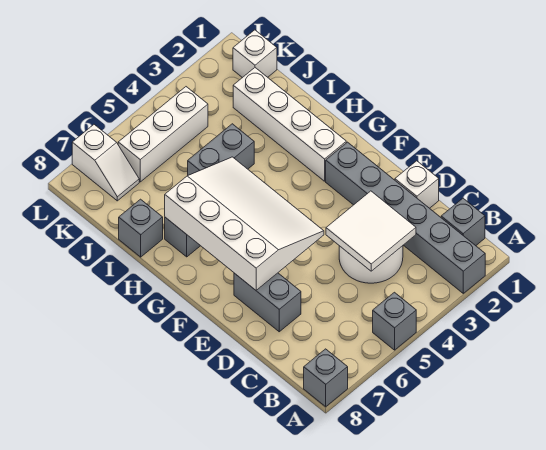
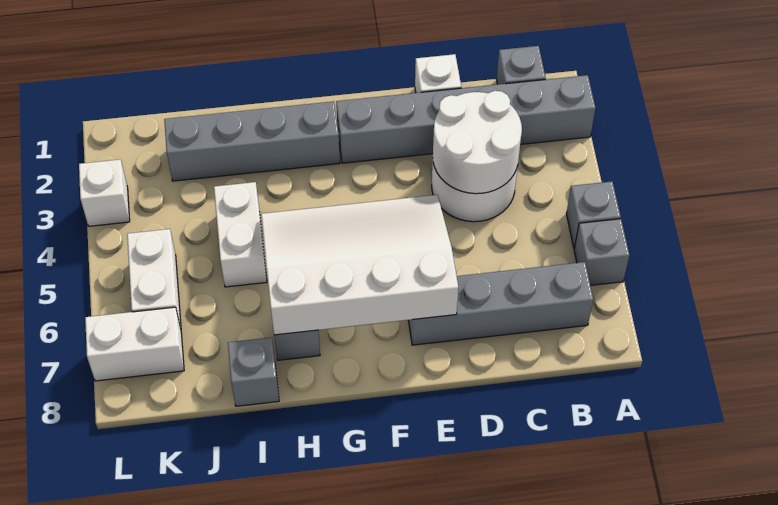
grey brick A8 level 1 -> grey brick A6 level 1
white tile C3:D4 level 2 -> white round brick C3:D4 level 2
grey brick D7:E7 level 1 -> grey brick B7:E7 level 1
white brick G2:J2 level 1 -> grey brick G2:J2 level 1
grey brick I4:I5 level 1 -> white brick I4:I5 level 1
white brick K1 level 1 -> white brick L3 level 1
white brick K4:K6 level 1 -> white brick K5:K6 level 1
white slope K7:L7 level 1 top L -> white brick K7:L7 level 1

